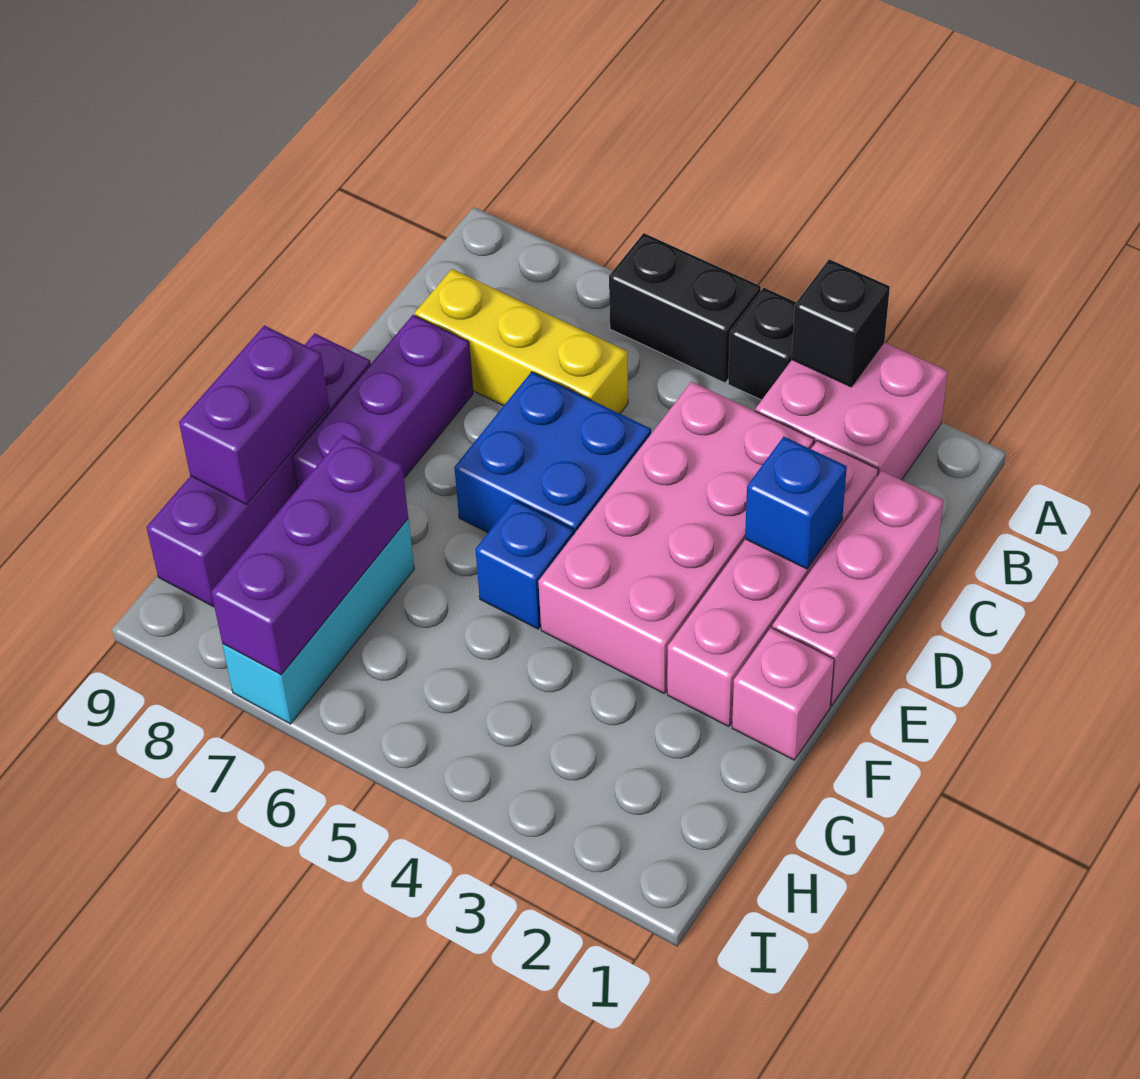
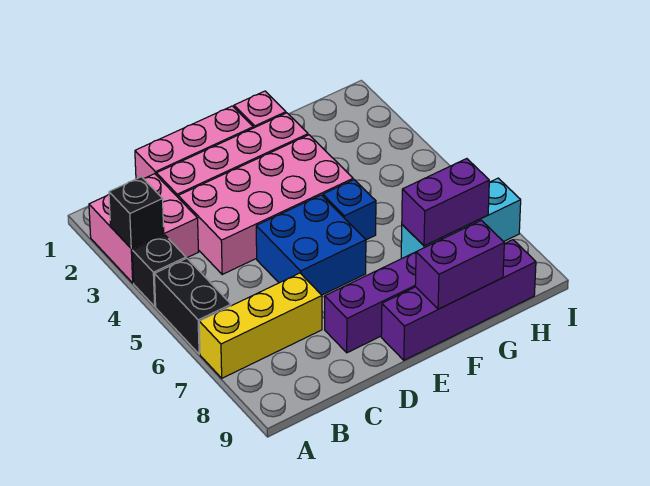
yellow brick C6:C8 level 1 -> yellow brick A7:C7 level 1
blue brick D2 level 2 -> none
purple brick G7:I7 level 2 -> purple brick G7:H7 level 2

